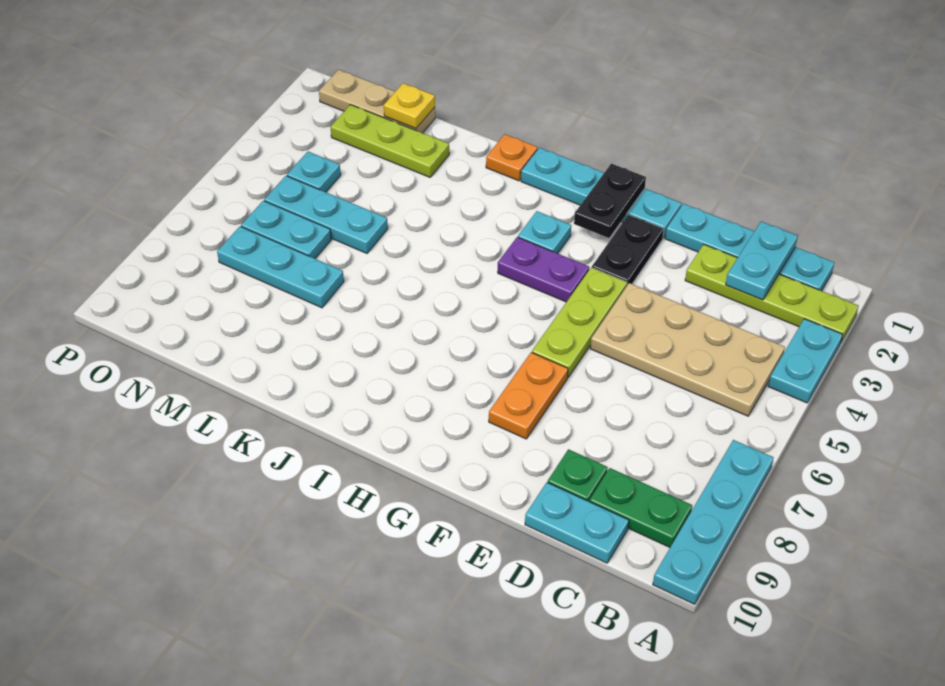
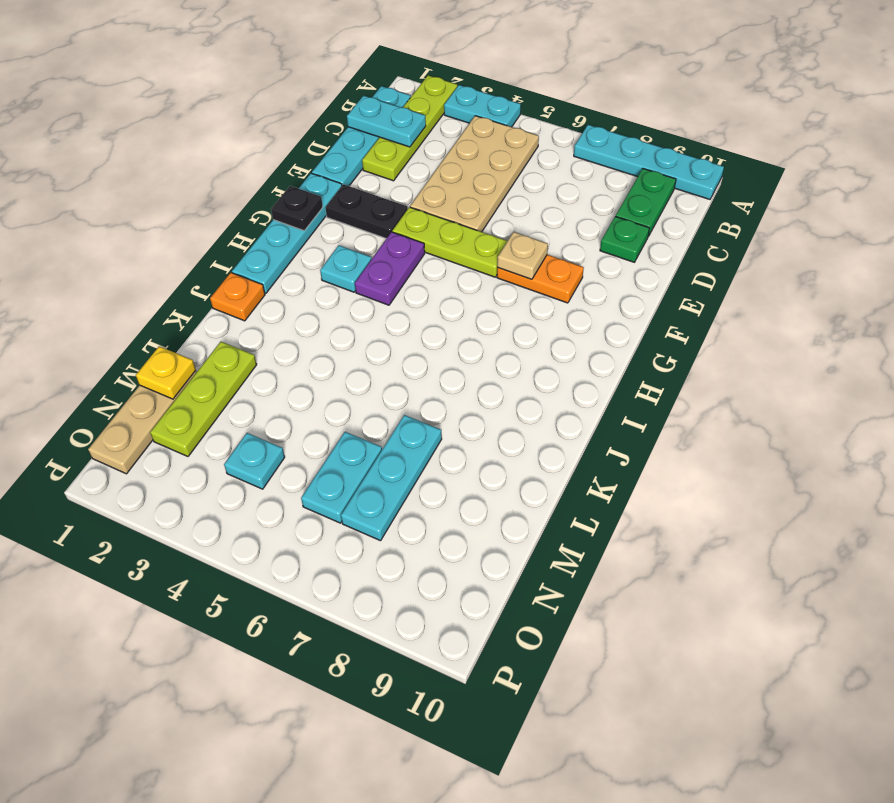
cyan plate C10:D10 level 1 -> none
none -> tan plate F7 level 2
black plate G1:G2 level 2 -> black plate G1 level 2
cyan plate L5:N5 level 1 -> none

